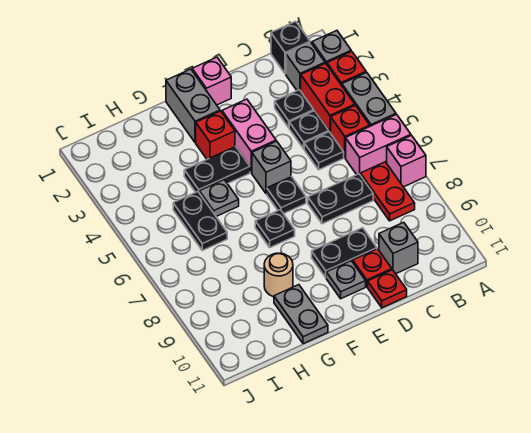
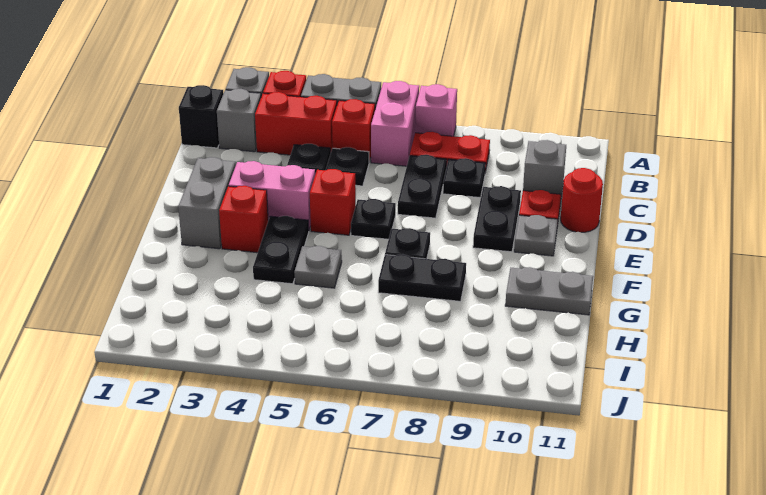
black plate C3 level 1 -> black plate C8 level 1
red plate D11 level 1 -> red round brick D11 level 1
pink brick E1 level 1 -> none
grey brick E5 level 1 -> red brick E5 level 1
grey brick F1:F2 level 1 -> grey brick E2:F2 level 1
tan round brick G9 level 1 -> none
black plate H5:H6 level 1 -> black plate G7:G8 level 1

